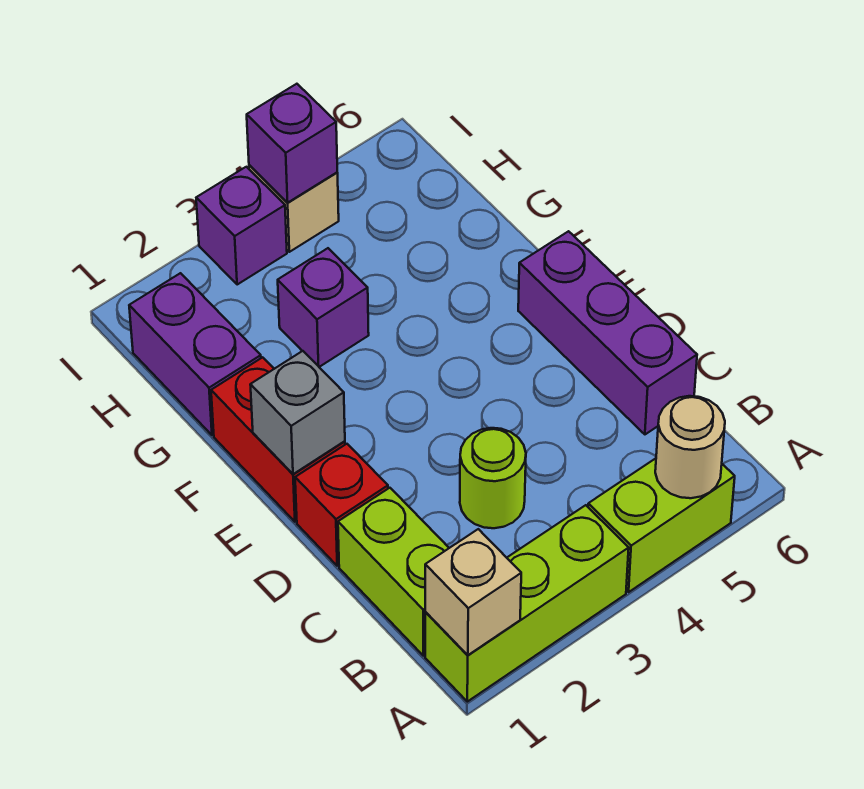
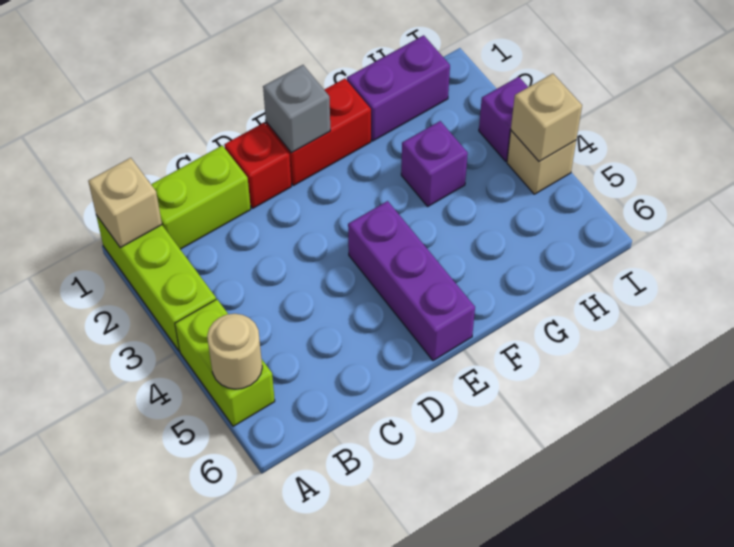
lime round brick C3 level 1 -> none
purple brick C6:E6 level 1 -> purple brick E4:E6 level 1
purple brick I4 level 2 -> tan brick I4 level 2

